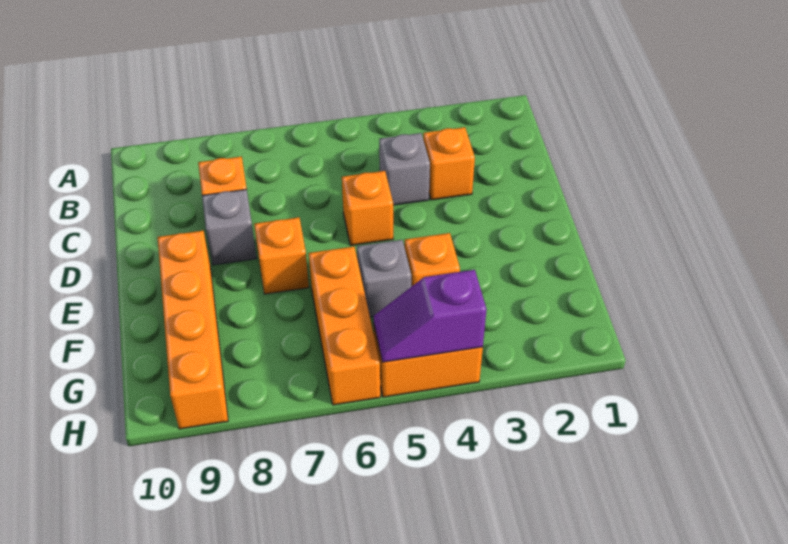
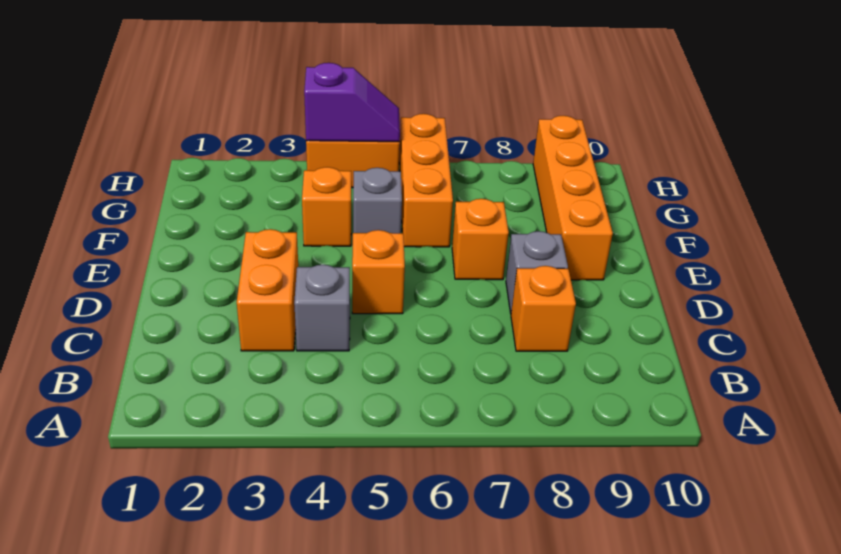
orange brick C3 level 1 -> orange brick C3:D3 level 1

